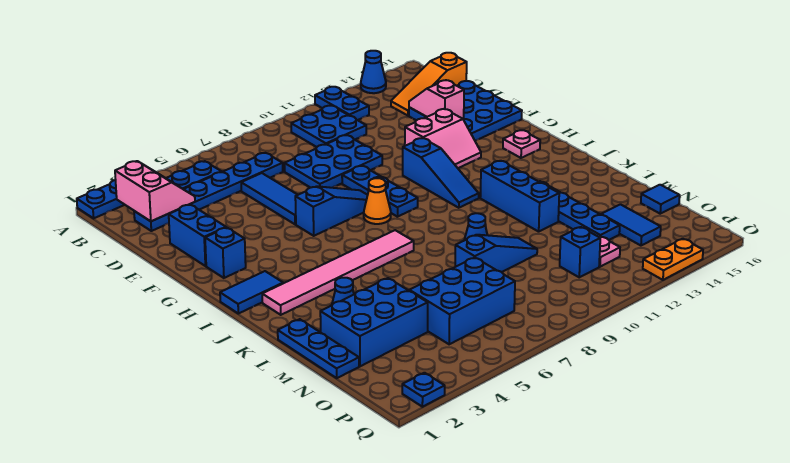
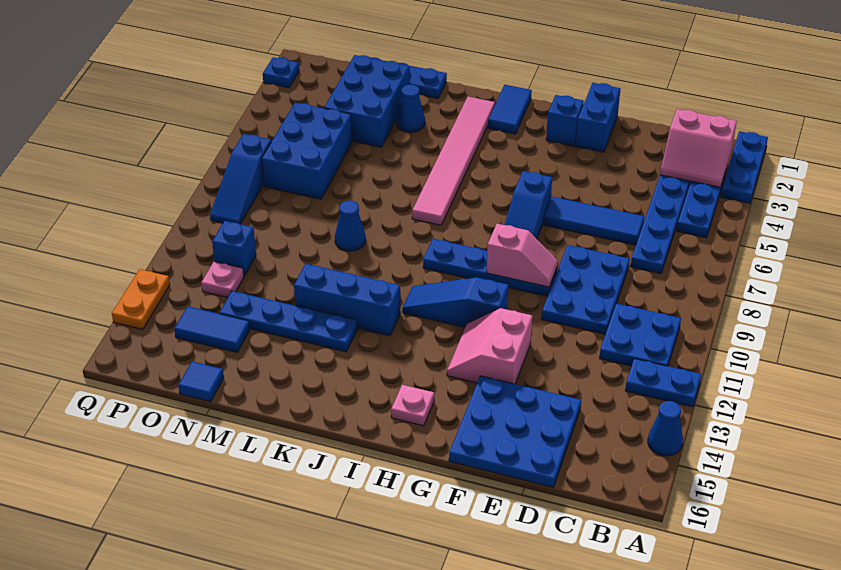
orange slope C14:C16 level 1 top 16 -> none
pink slope D14:E14 level 2 top E -> pink slope F9:G9 level 2 top G
blue brick E2:F2 level 1 -> blue brick F1:F2 level 1
blue plate F9:H9 level 1 -> blue plate F9:I9 level 1
orange cone H8 level 1 -> none
blue slope M8:M10 level 1 top 8 -> blue slope P7:P9 level 1 top 7

